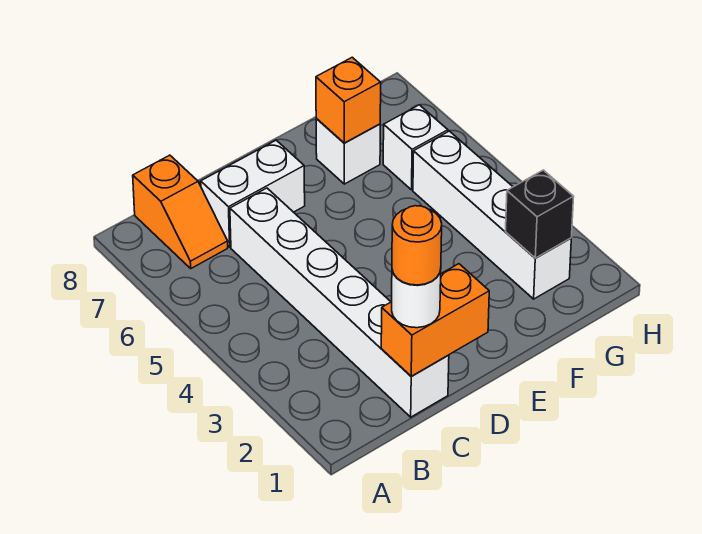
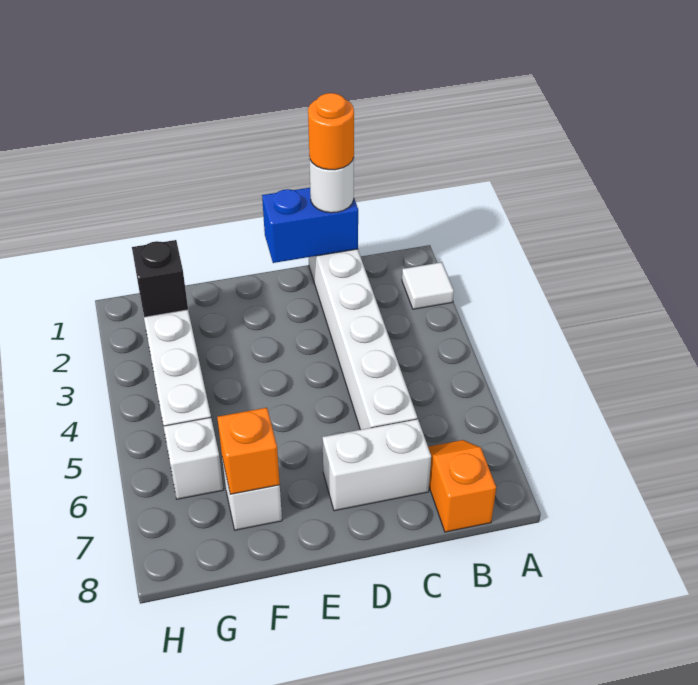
none -> white tile A2 level 1
orange brick C1:D1 level 2 -> blue brick C1:D1 level 2

